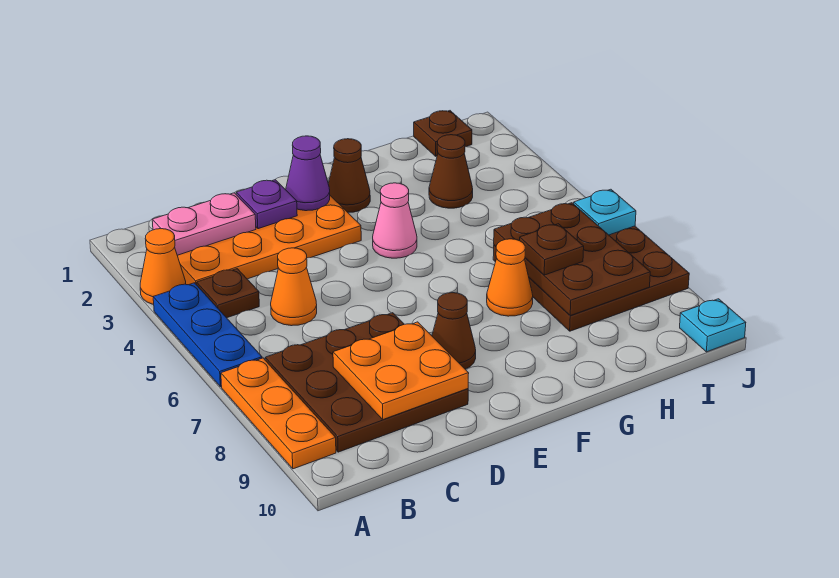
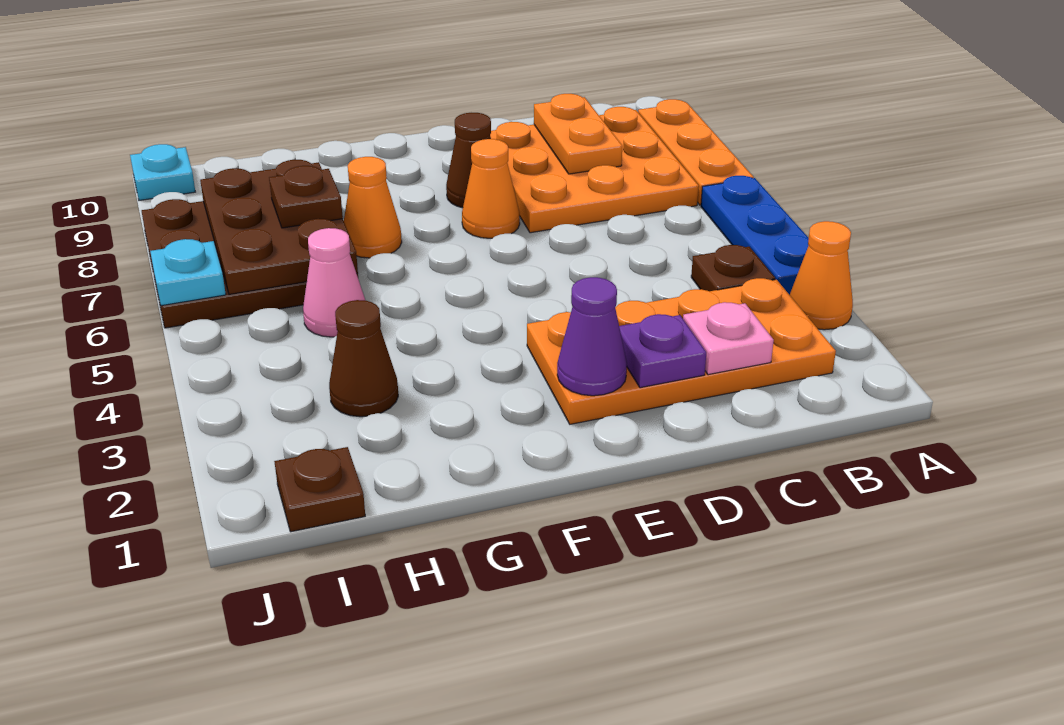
pink plate B2:C2 level 2 -> pink plate C2 level 2
brown plate B7:D9 level 1 -> orange plate B7:D9 level 1
orange cone C5 level 1 -> orange cone E7 level 1
orange plate C8:D9 level 2 -> orange plate C8:C9 level 2
brown cone F2 level 1 -> none
pink cone F4 level 1 -> pink cone H5 level 1

